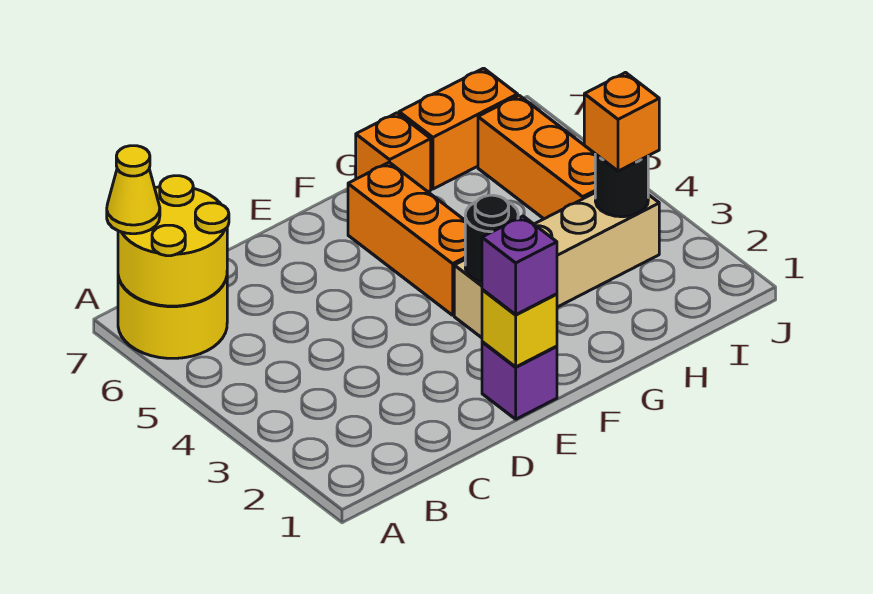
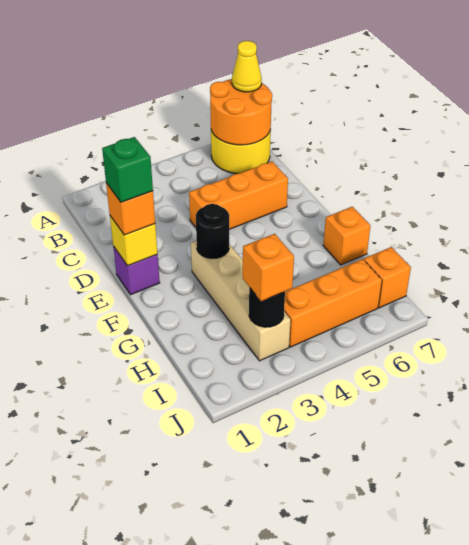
yellow round brick A6:B7 level 2 -> orange round brick A6:B7 level 2
purple brick E1 level 3 -> orange brick E1 level 3
none -> green brick E1 level 4
orange brick F4:F6 level 1 -> orange brick D4:D6 level 1
orange brick H7:I7 level 1 -> orange brick I7 level 1

